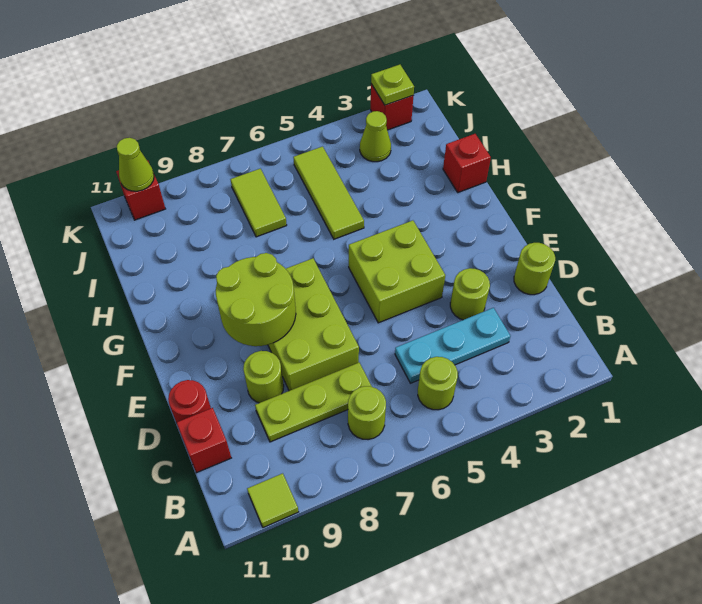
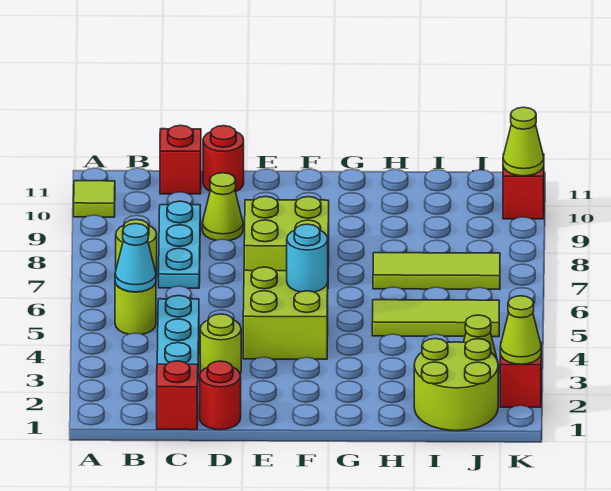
none -> cyan cone B5 level 2
lime plate C7:C9 level 1 -> cyan plate C7:C9 level 1
lime round brick D1 level 1 -> red round brick D1 level 1
lime brick D7:F8 level 1 -> lime brick E7:F8 level 1
lime round brick D9 level 1 -> lime cone D9 level 1
lime round brick E8:F9 level 2 -> lime round brick I1:J2 level 1
none -> cyan round brick F5 level 2
red brick H1 level 1 -> red brick C1 level 1
lime tile I7:J7 level 1 -> lime tile H7:J7 level 1
lime plate K2 level 2 -> lime cone K2 level 2

